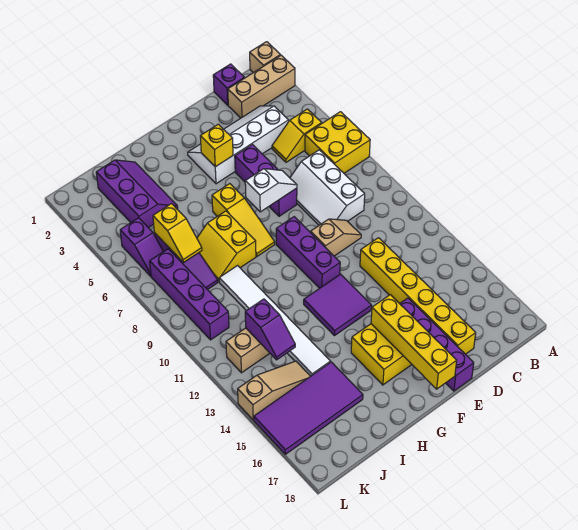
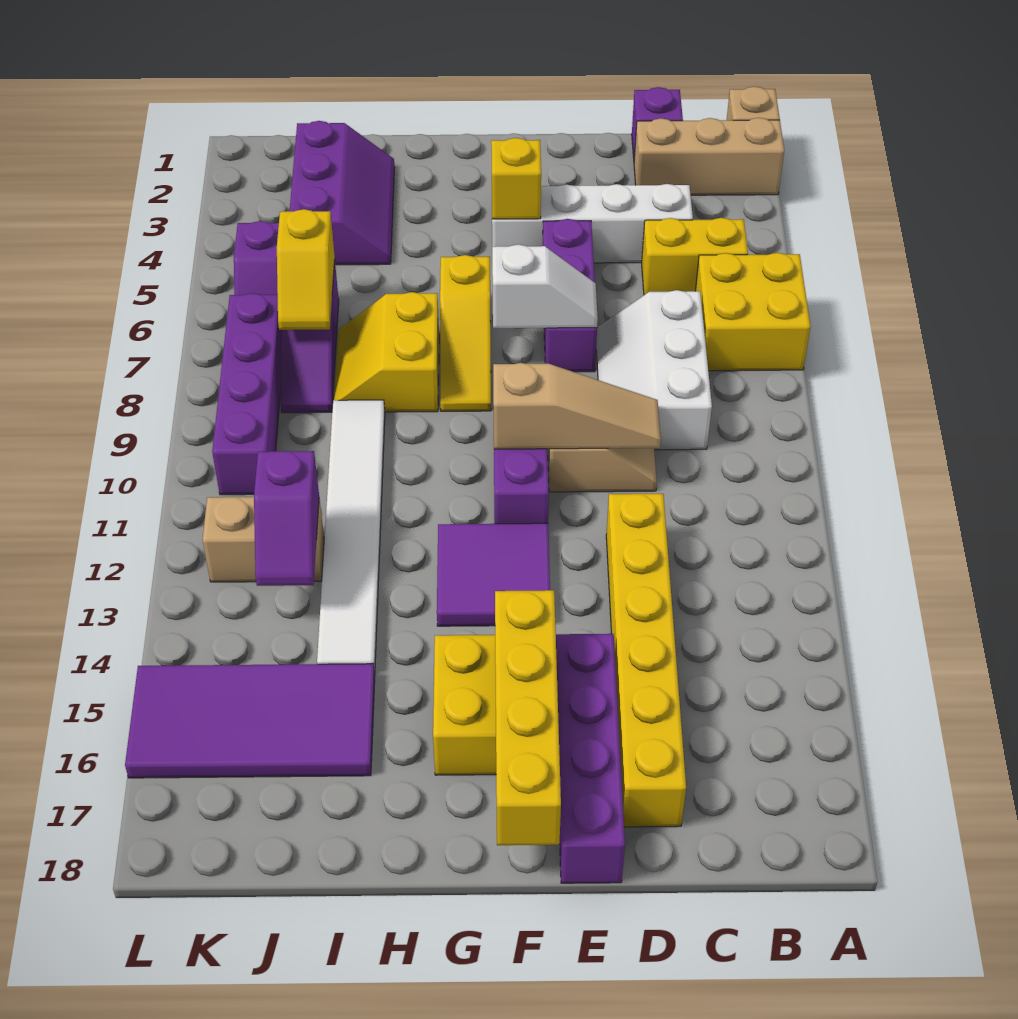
yellow slope B5:C5 level 1 top B -> yellow brick B5:C5 level 1
tan slope J14:L14 level 1 top L -> tan slope D10:F10 level 2 top F

